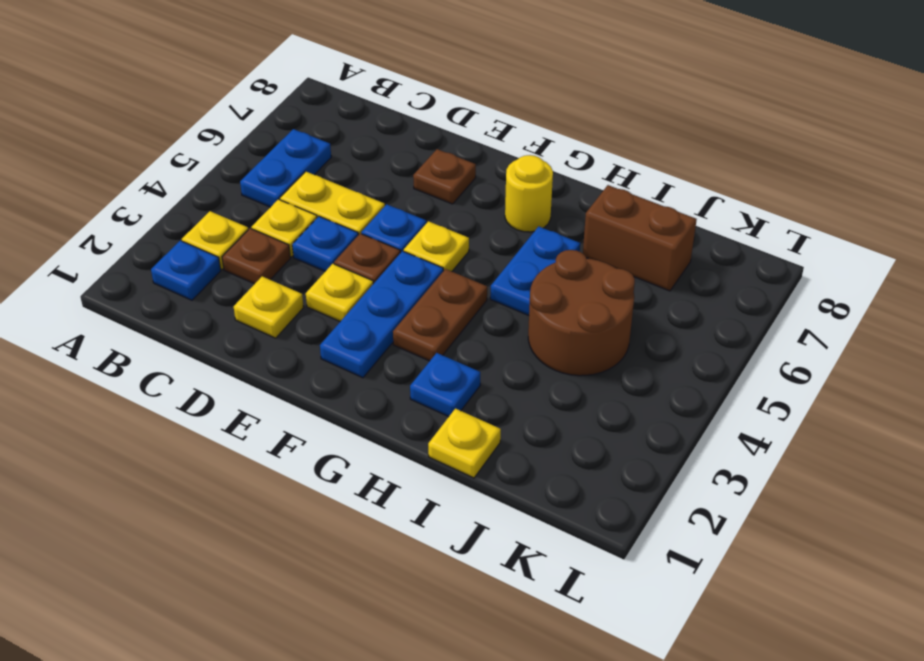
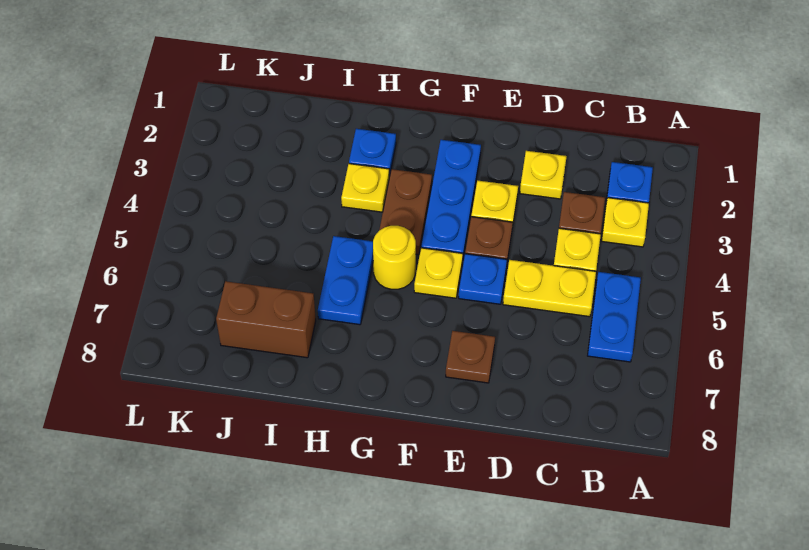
blue plate D4 level 1 -> none
yellow round brick G7 level 1 -> yellow round brick G5 level 1
yellow plate I1 level 1 -> yellow plate H3 level 1
brown round brick I4:J5 level 1 -> none

